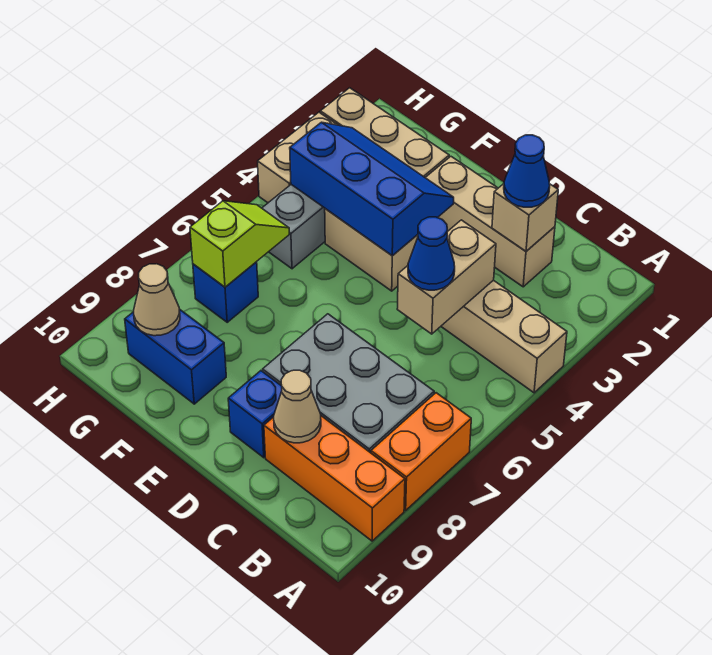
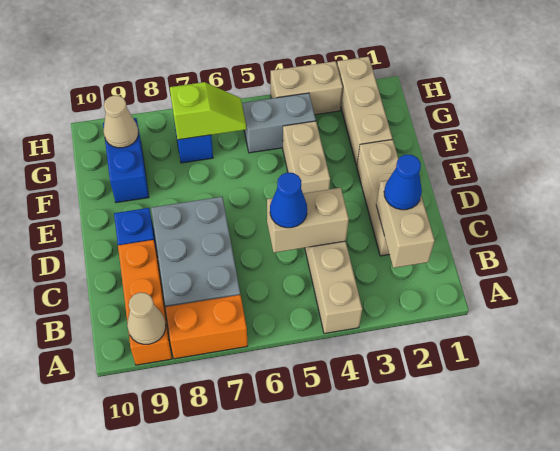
tan brick C2 level 2 -> tan brick B2:C2 level 2
tan cone C9 level 2 -> tan cone A9 level 2
blue slope E3:G4 level 2 top 4 -> none

